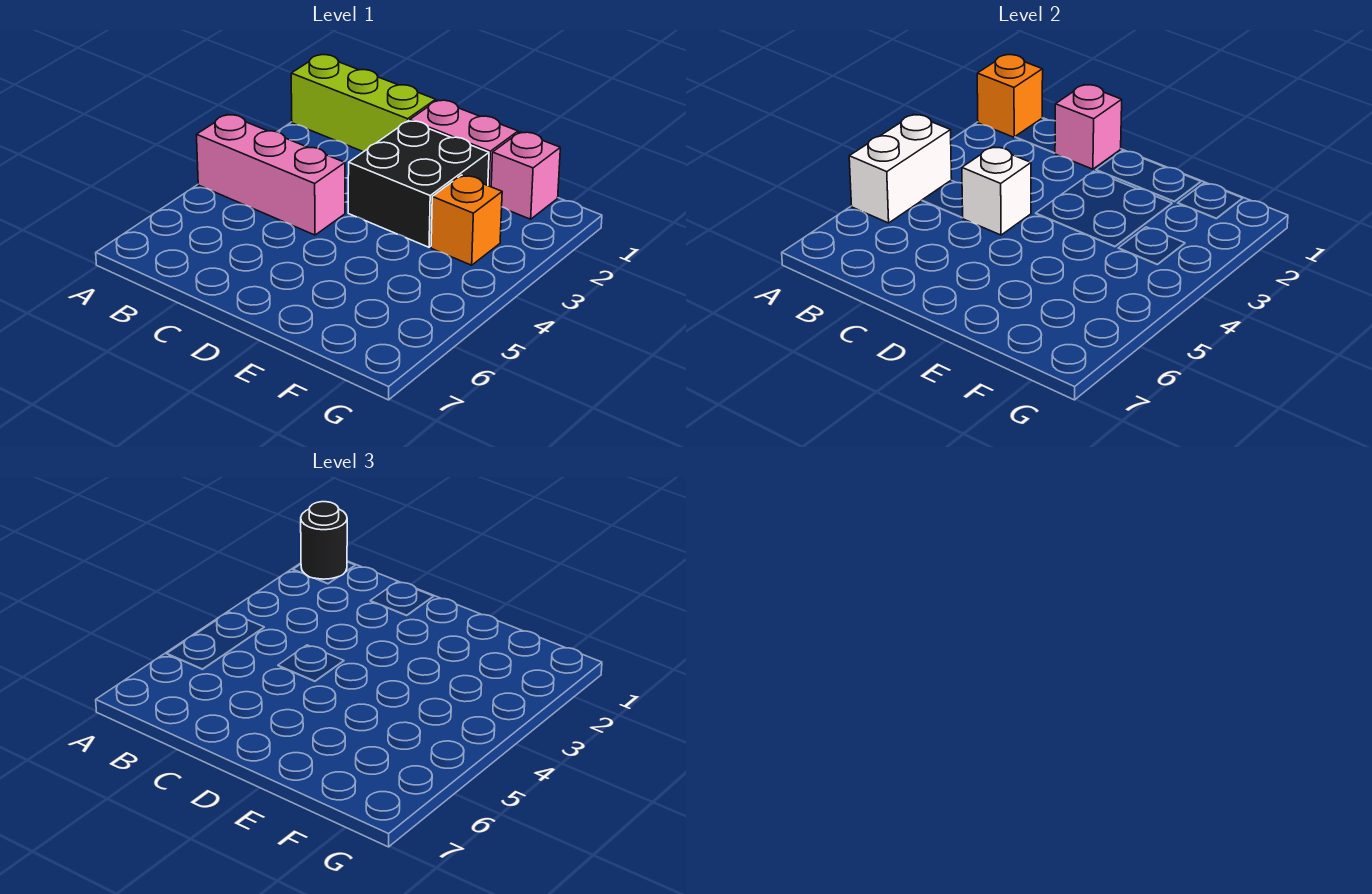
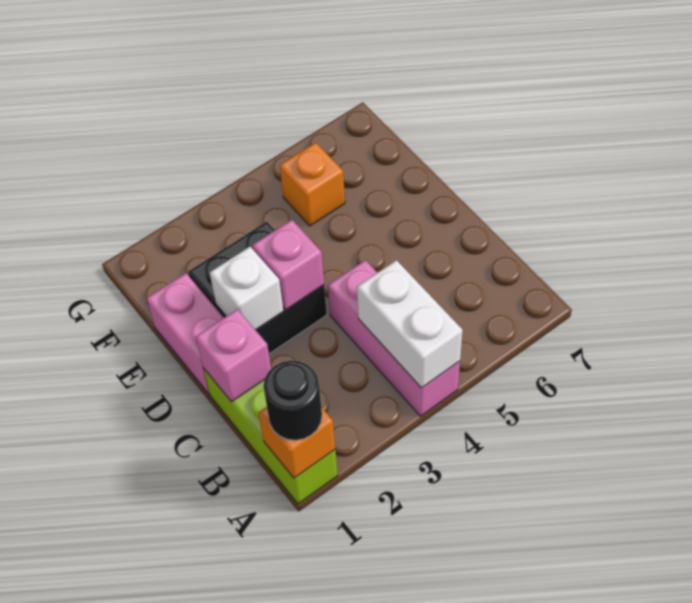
white brick A4:A5 level 2 -> white brick A4:B4 level 2
white brick C4 level 2 -> white brick D2 level 2
pink brick F1 level 1 -> pink brick D3 level 2
orange brick F3 level 1 -> orange brick F5 level 1

